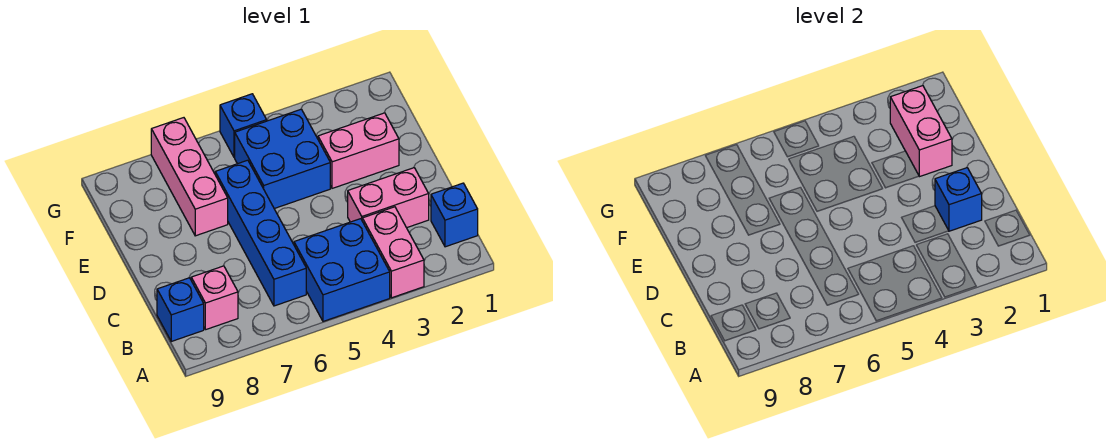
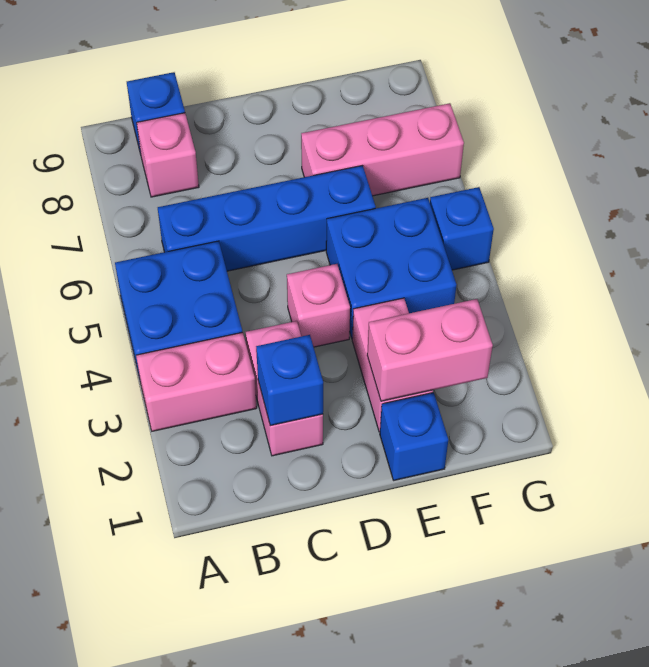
blue brick B1 level 1 -> blue brick E1 level 1
none -> pink brick D4 level 1

